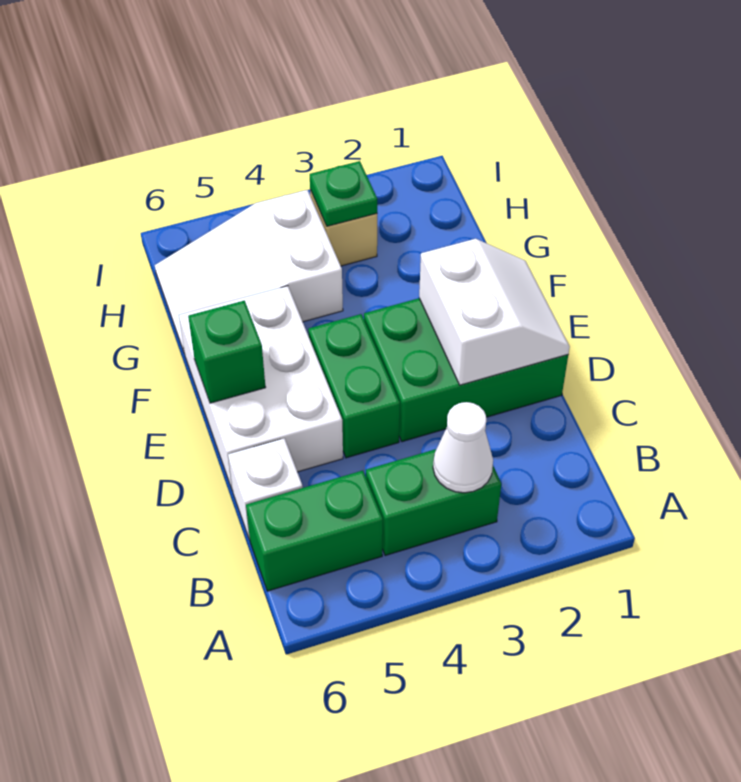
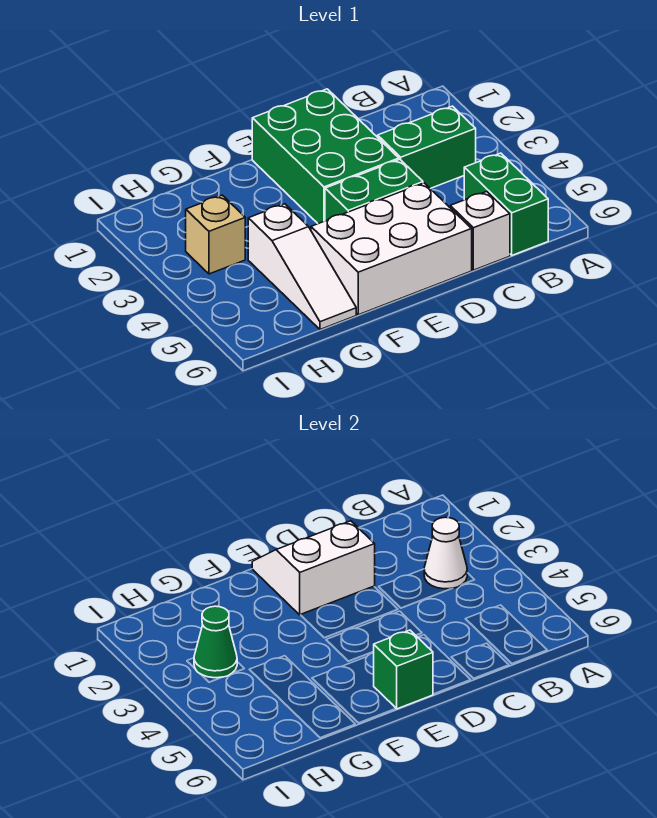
green brick B3:B4 level 1 -> green brick B3:C3 level 1
white slope G4:H6 level 1 top 4 -> white slope G4:G6 level 1 top 4
green plate H3 level 2 -> green cone H3 level 2

